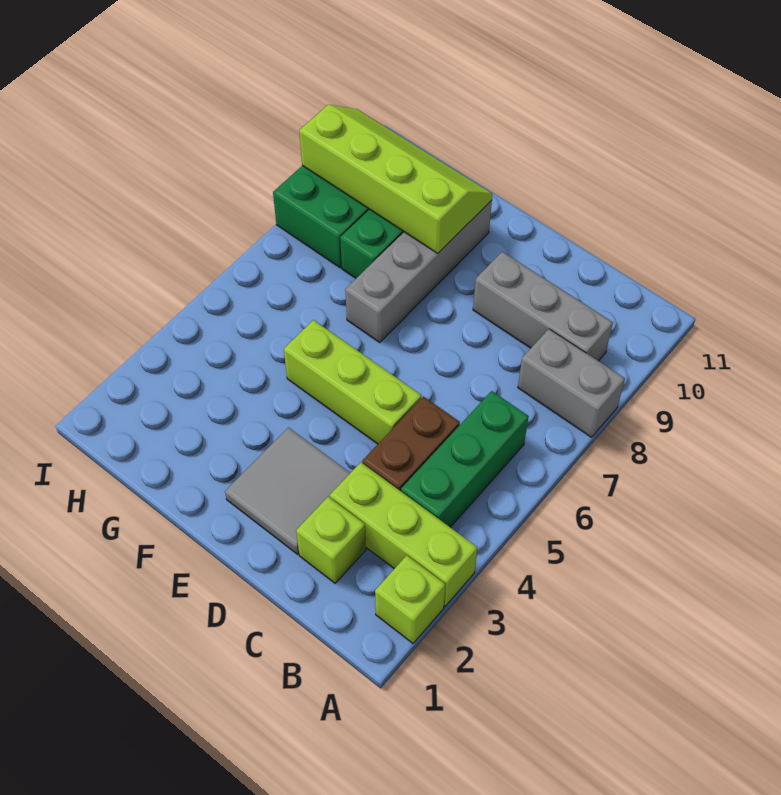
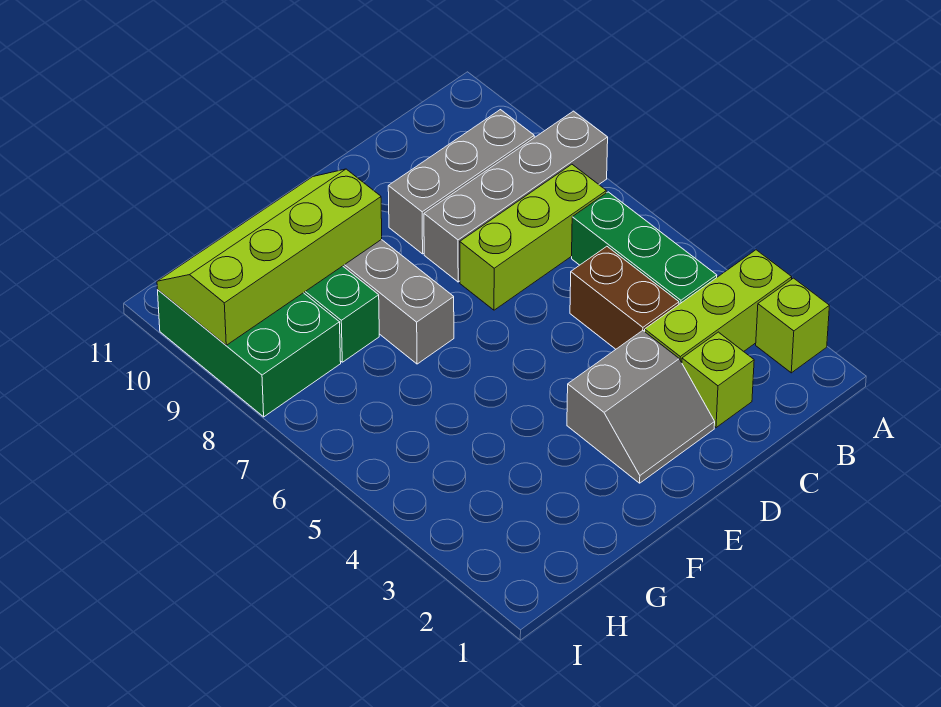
grey brick A8:B8 level 1 -> grey brick A8:D8 level 1
grey tile D2:E3 level 1 -> grey slope D2:E3 level 1 top 3
lime brick D5:F5 level 1 -> lime brick B7:D7 level 1

